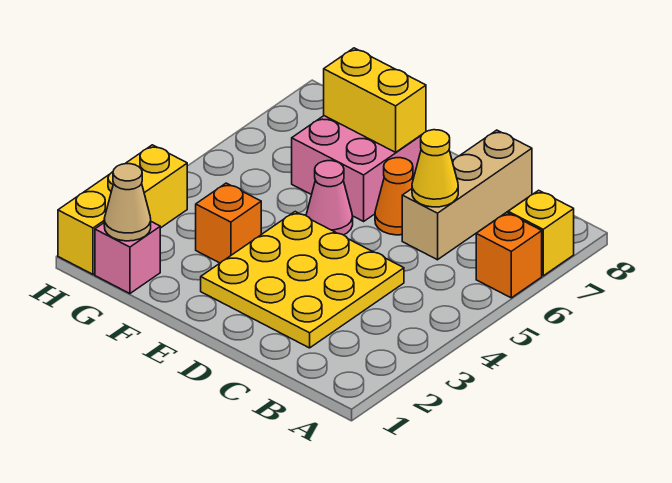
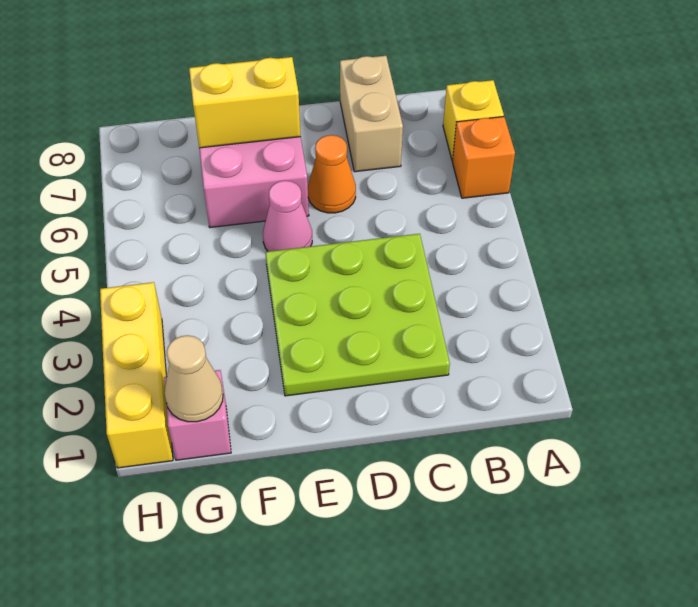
yellow plate C2:E4 level 1 -> lime plate C2:E4 level 1
tan brick C6:C8 level 1 -> tan brick C7:C8 level 1
yellow cone C6 level 2 -> none
orange brick F3 level 1 -> none

